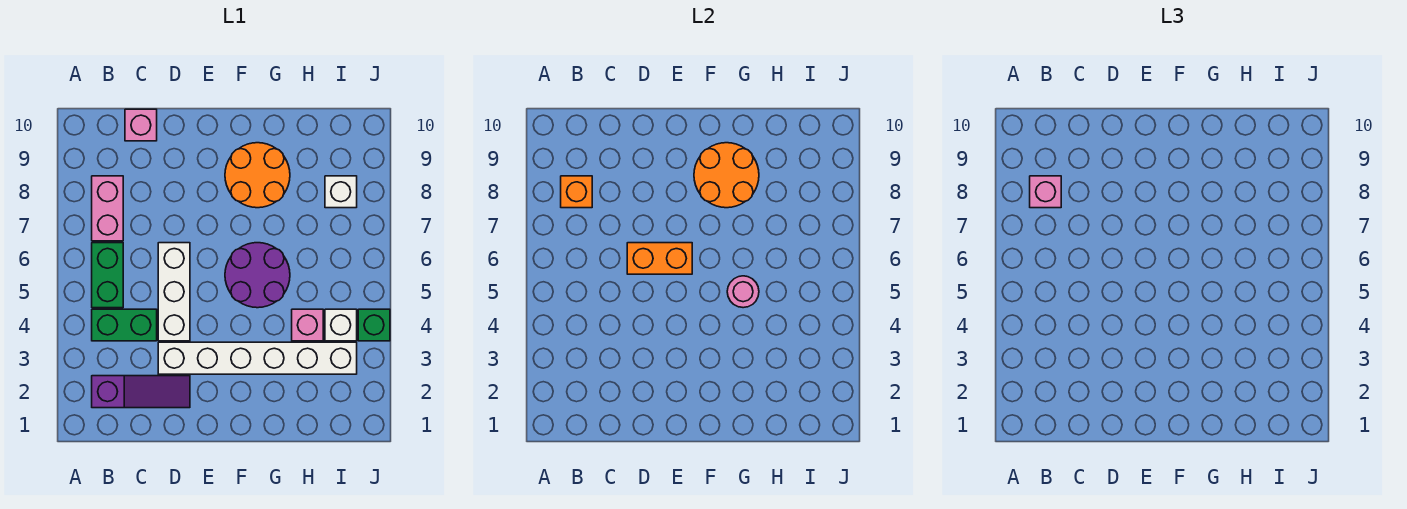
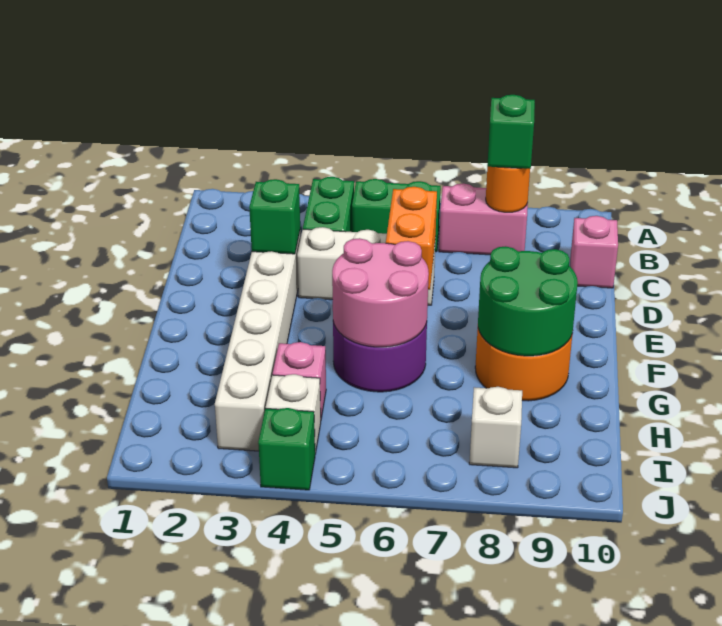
purple slope B2:D2 level 1 top B -> none
orange brick B8 level 2 -> orange round brick B8 level 2
pink brick B8 level 3 -> green brick B8 level 3
none -> green brick D3 level 2
orange round brick F8:G9 level 2 -> green round brick F8:G9 level 2
pink round brick G5 level 2 -> pink round brick F5:G6 level 2

